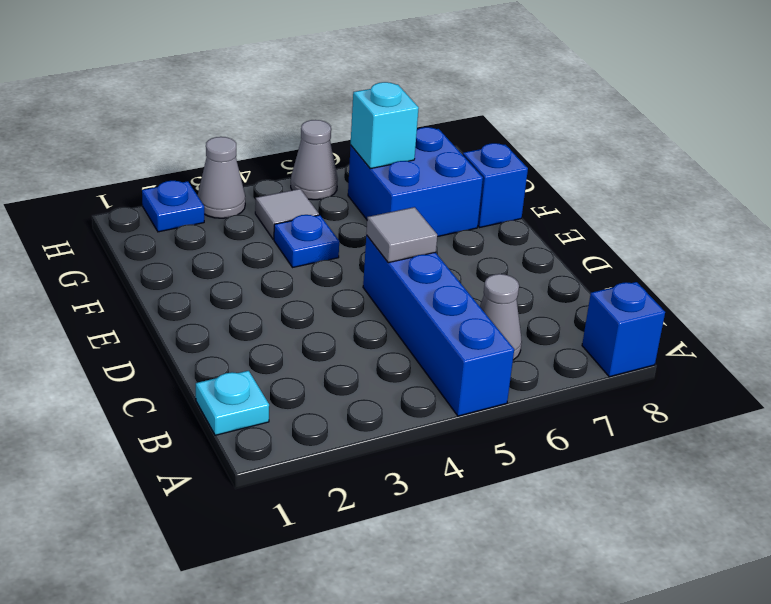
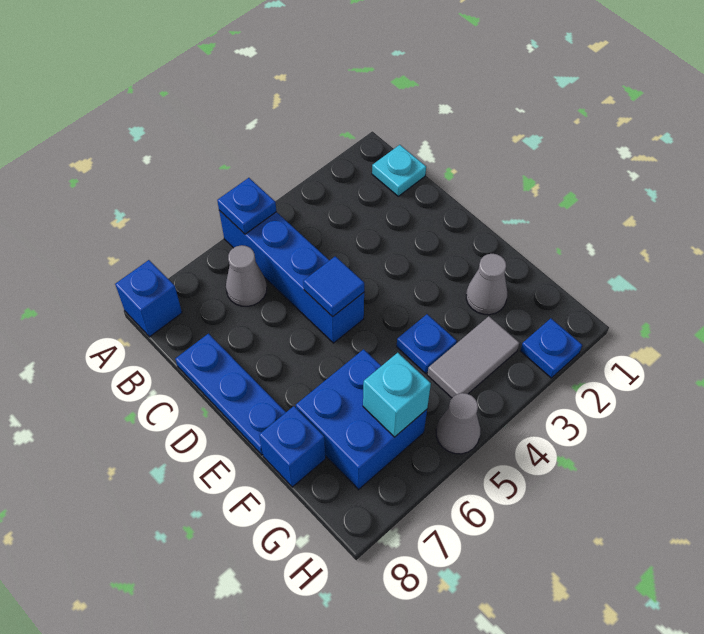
none -> blue plate A5 level 2
none -> blue plate C8:E8 level 1
grey tile D5 level 2 -> blue tile D5 level 2
grey tile G4 level 1 -> grey tile G3:G4 level 1
grey cone H3 level 1 -> grey cone F2 level 1

